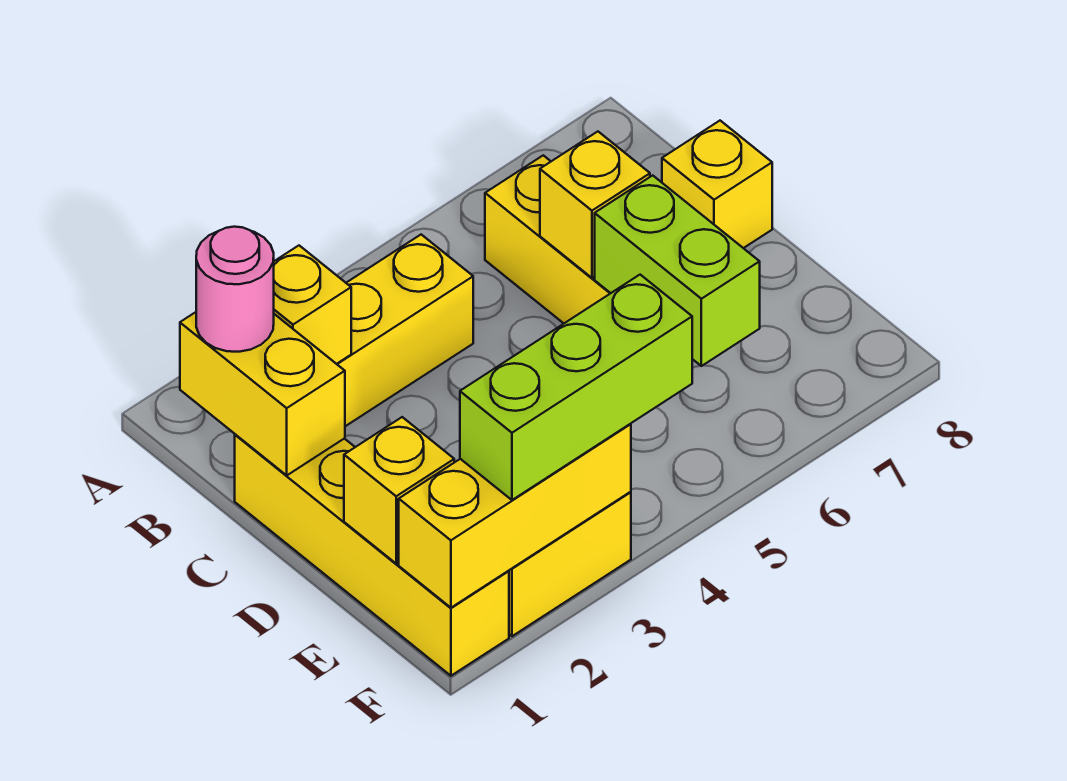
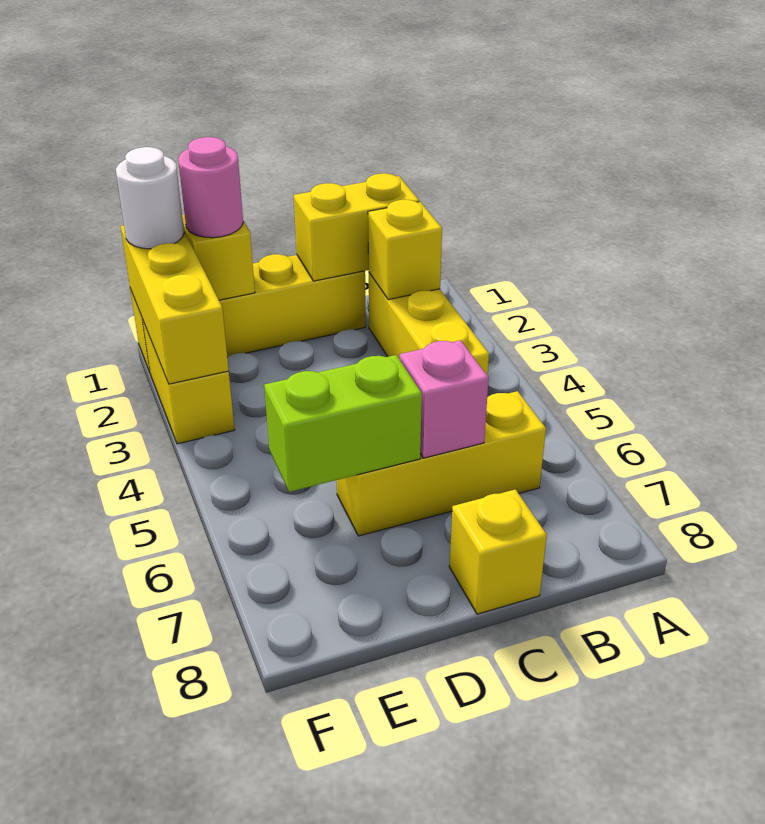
pink round brick B1 level 3 -> pink round brick E1 level 3
yellow brick C6 level 2 -> pink brick C6 level 2
none -> white round brick F1 level 3
lime brick F2:F4 level 3 -> none

